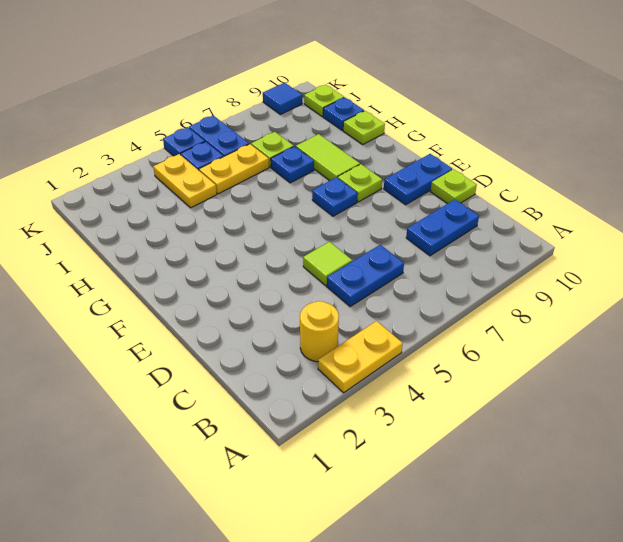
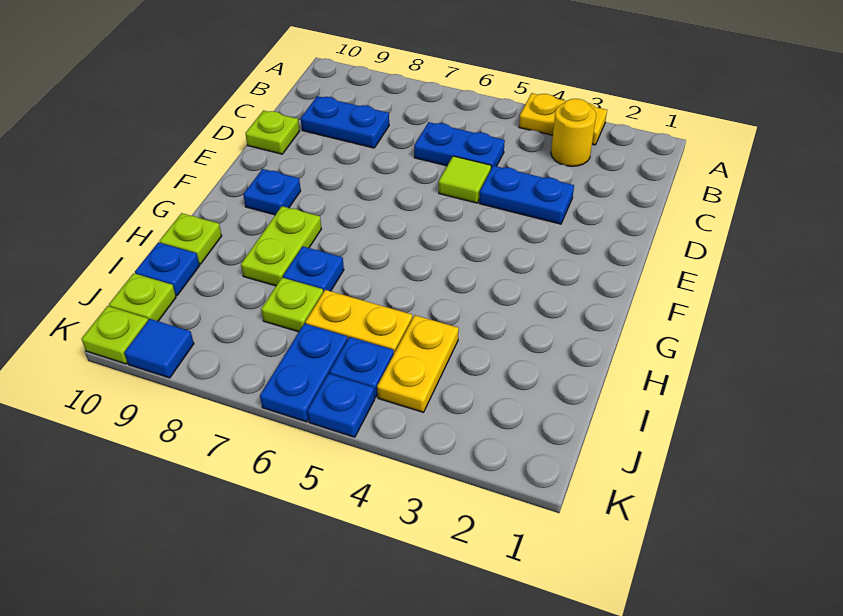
blue plate E9:E10 level 1 -> blue plate D3:D4 level 1
blue plate F7 level 1 -> blue plate F9 level 1
lime plate F8 level 1 -> lime plate K10 level 1
lime tile G8:H8 level 1 -> lime plate G8:H8 level 1

